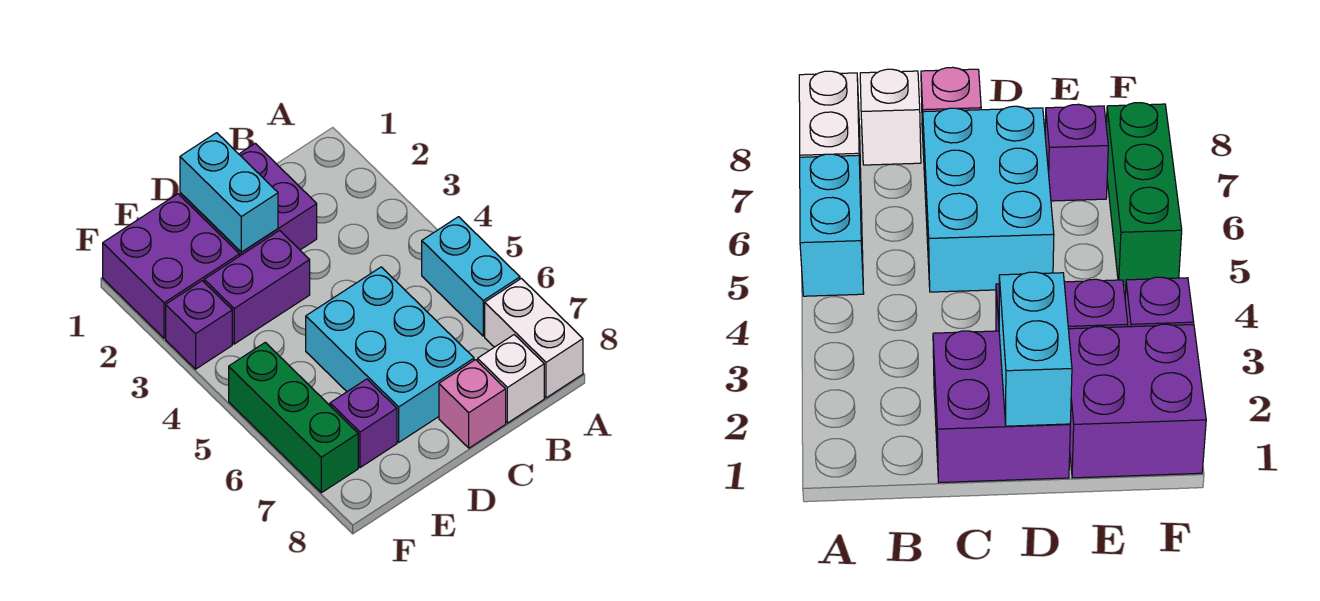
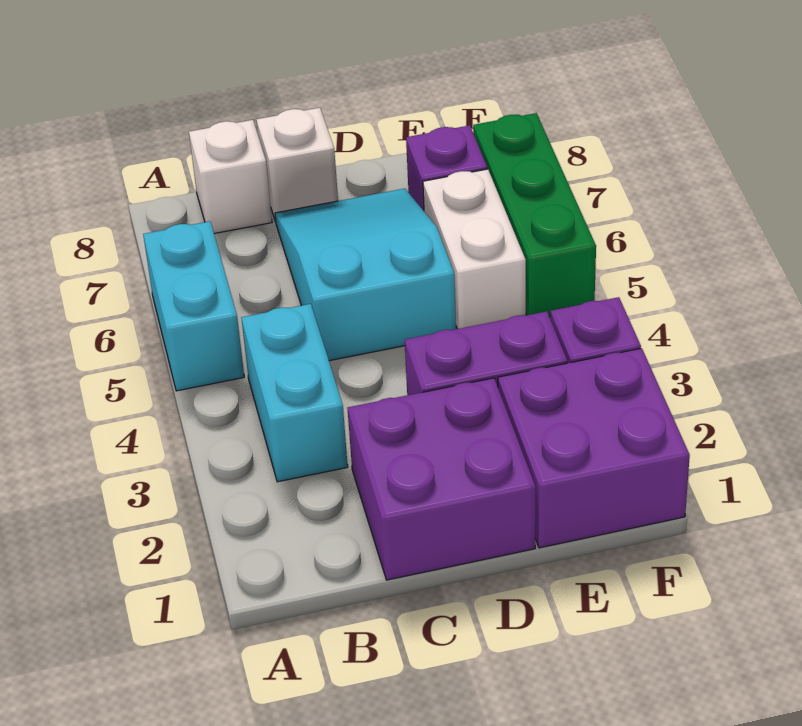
white brick A7:A8 level 1 -> white brick E5:E6 level 1
cyan brick C5:D7 level 1 -> cyan slope C5:D7 level 1 top 5
pink brick C8 level 1 -> white brick C8 level 1
cyan brick D1:D2 level 2 -> cyan brick B3:B4 level 1

